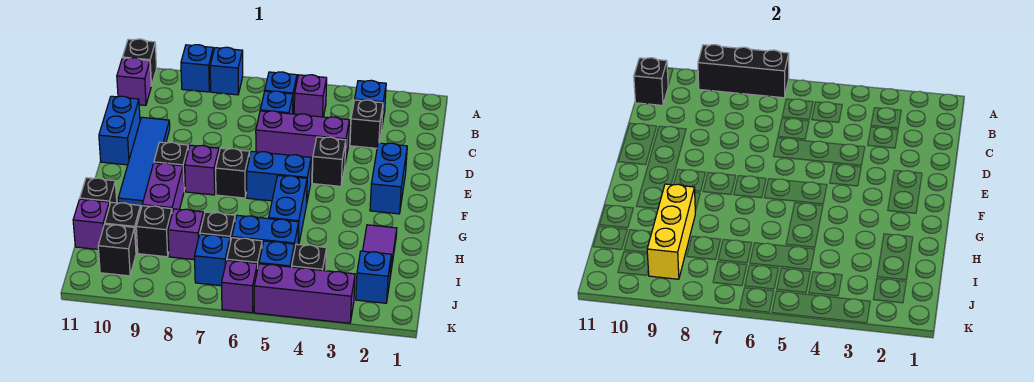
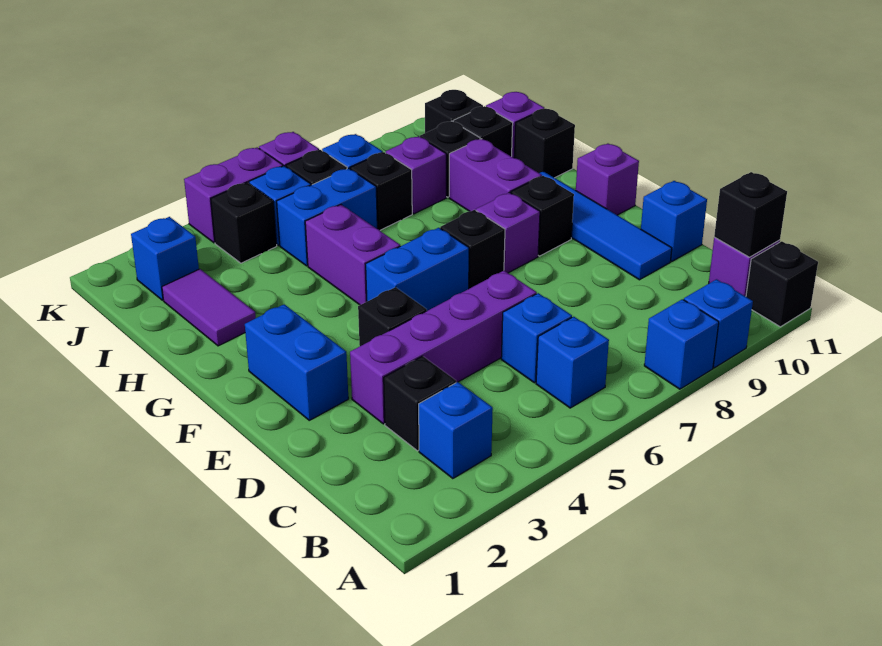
black brick A7:A9 level 2 -> none
purple brick B5 level 1 -> purple brick F11 level 1
purple brick D4:D6 level 1 -> purple brick D3:D6 level 1
blue brick D11:E11 level 1 -> blue brick D11 level 1
blue brick G5:H5 level 1 -> purple brick G5:H5 level 1
yellow brick H9:J9 level 2 -> none
purple brick K3:K5 level 1 -> purple brick K4:K5 level 1

